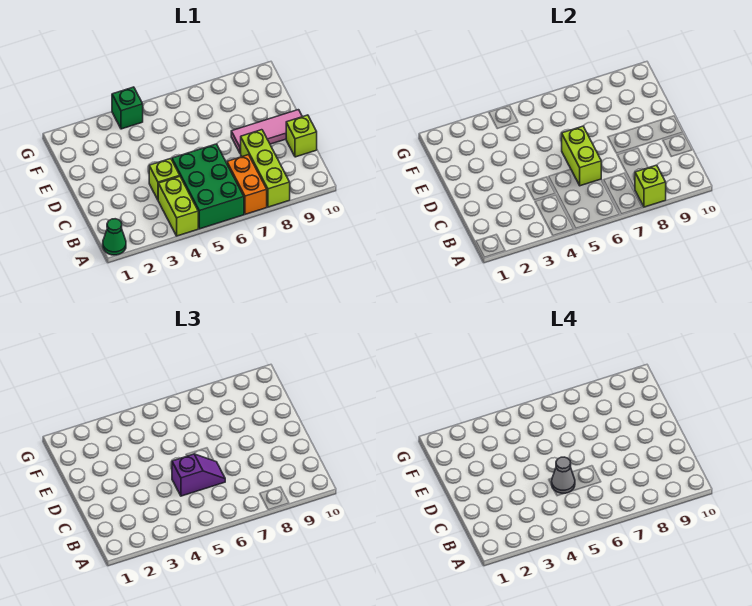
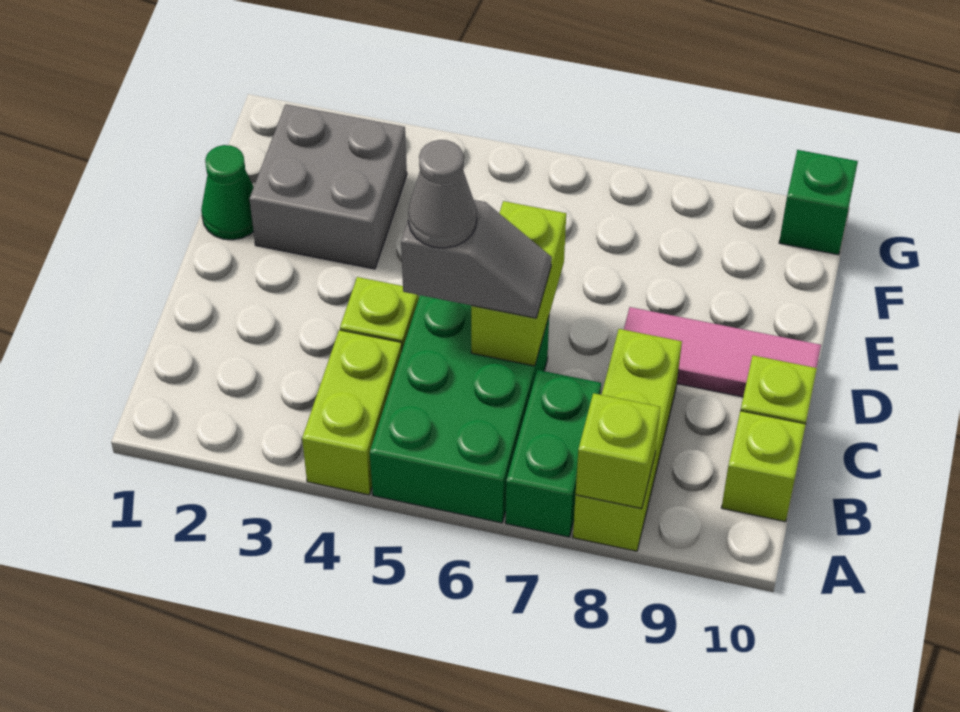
green cone A1 level 1 -> green cone E1 level 1
orange brick A7:B7 level 1 -> green brick A7:B7 level 1
none -> lime brick B10 level 1
purple slope C5:C6 level 3 top 5 -> grey slope C5:C6 level 3 top 5
none -> grey brick E2:F3 level 1
green brick G4 level 1 -> green brick G10 level 1

